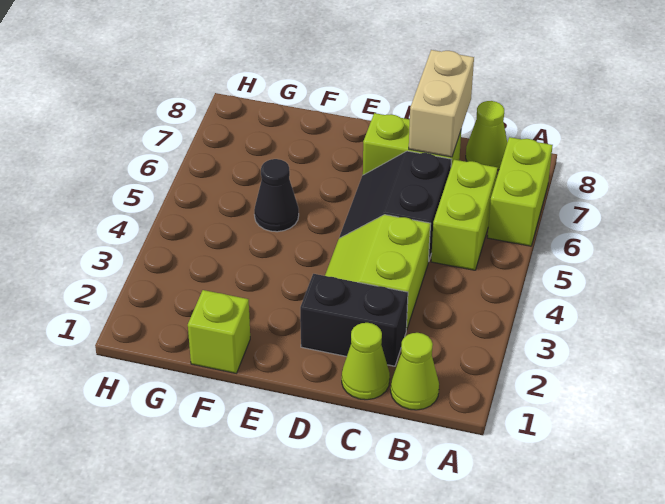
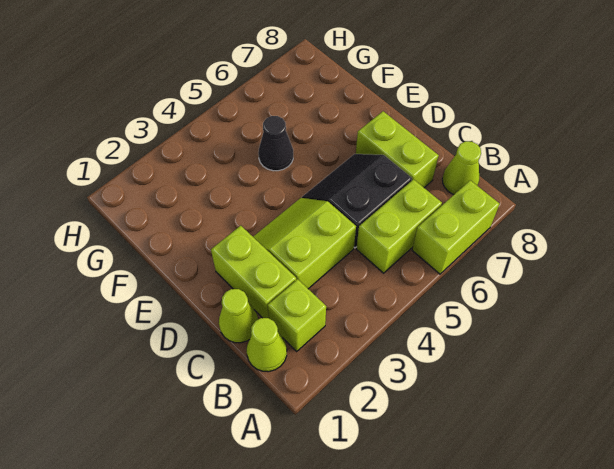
black brick C2:D2 level 1 -> lime brick C2:D2 level 1
tan brick C7:C8 level 2 -> none
lime brick F1 level 1 -> lime brick B2 level 1

